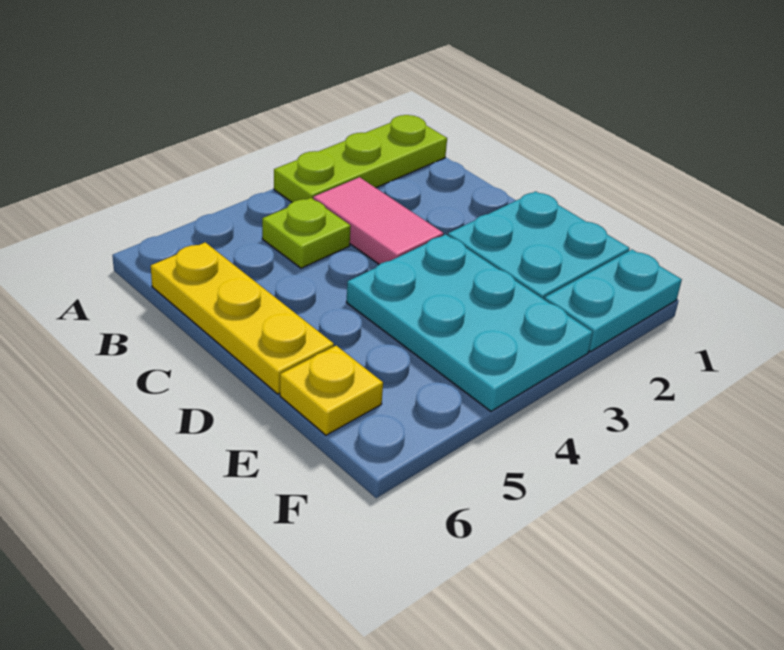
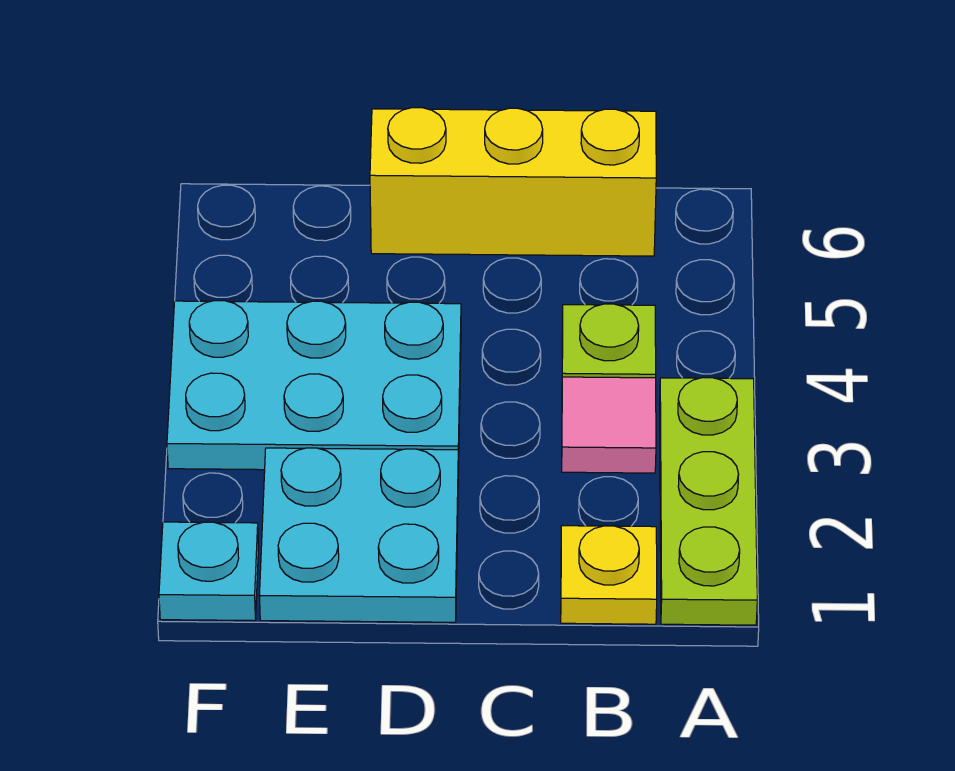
pink tile B3:C3 level 1 -> pink tile B3 level 1
yellow plate B6:D6 level 1 -> yellow brick B6:D6 level 1
yellow plate E6 level 1 -> yellow plate B1 level 1
cyan plate F1:F2 level 1 -> cyan plate F1 level 1

